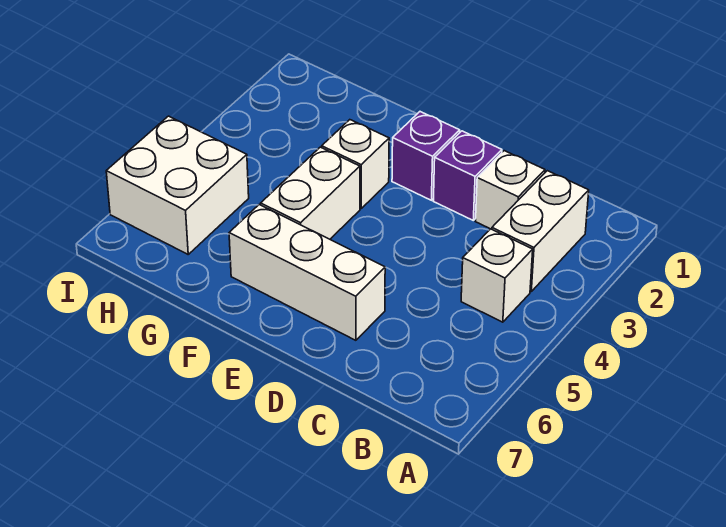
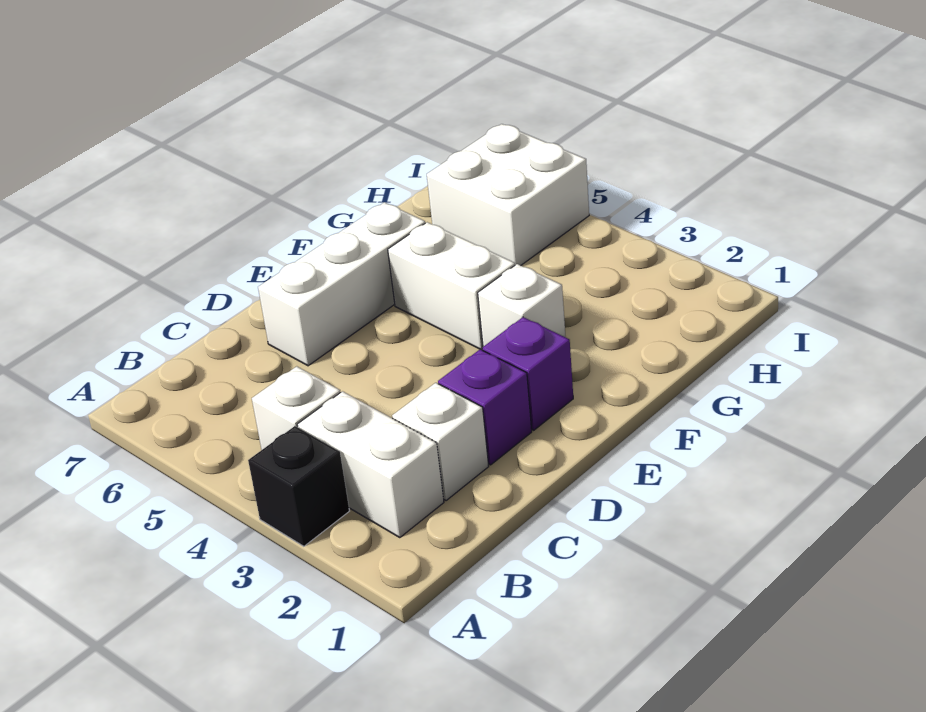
none -> black brick A3 level 1

